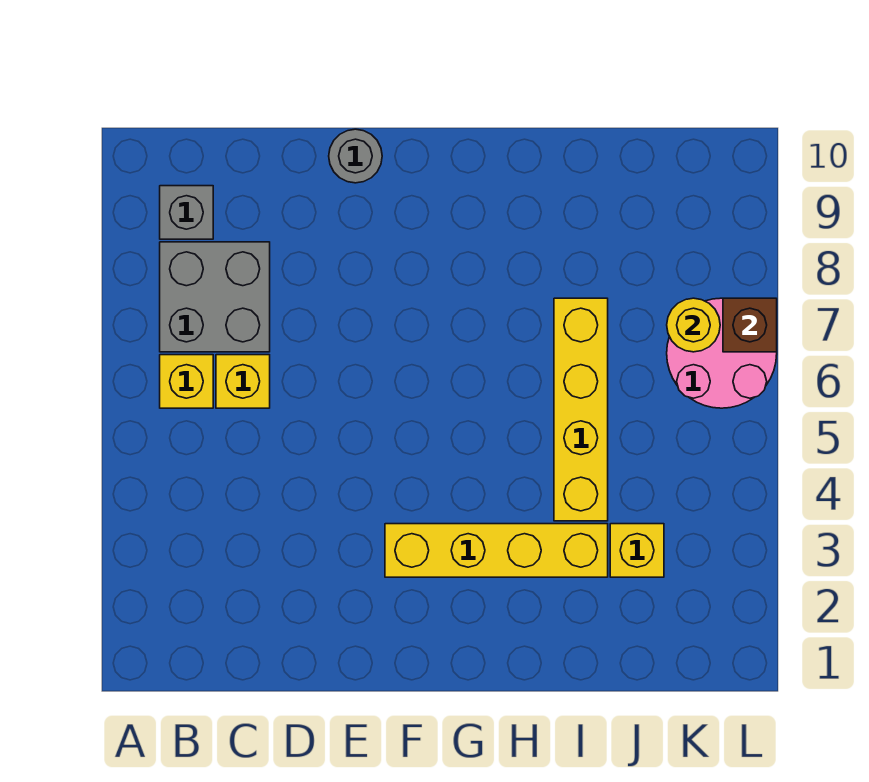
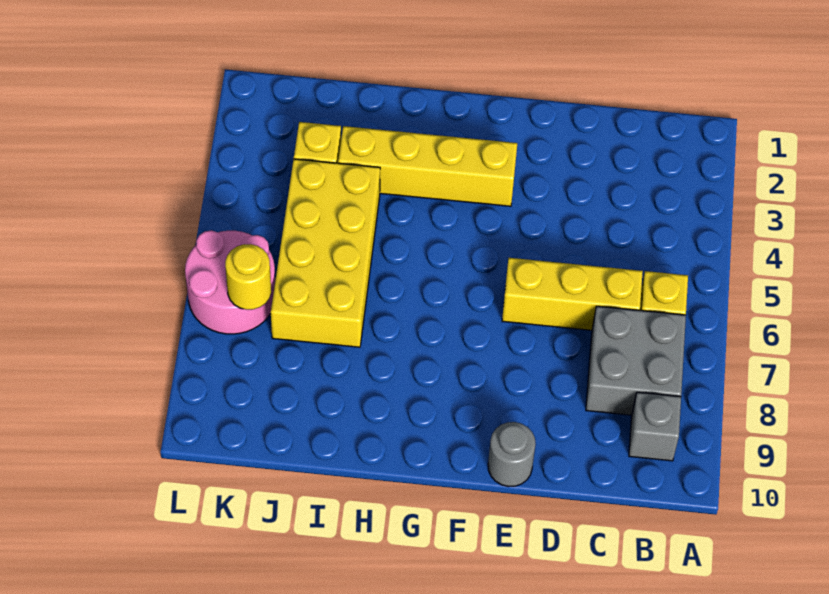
yellow brick C6 level 1 -> yellow brick C6:E6 level 1
yellow brick I4:I7 level 1 -> yellow brick I4:J7 level 1
brown brick L7 level 2 -> none

